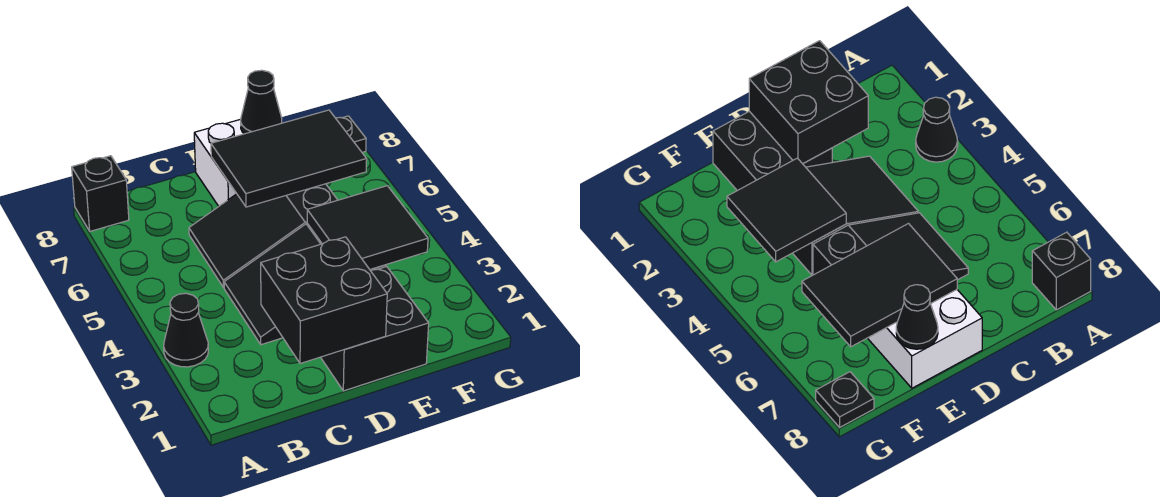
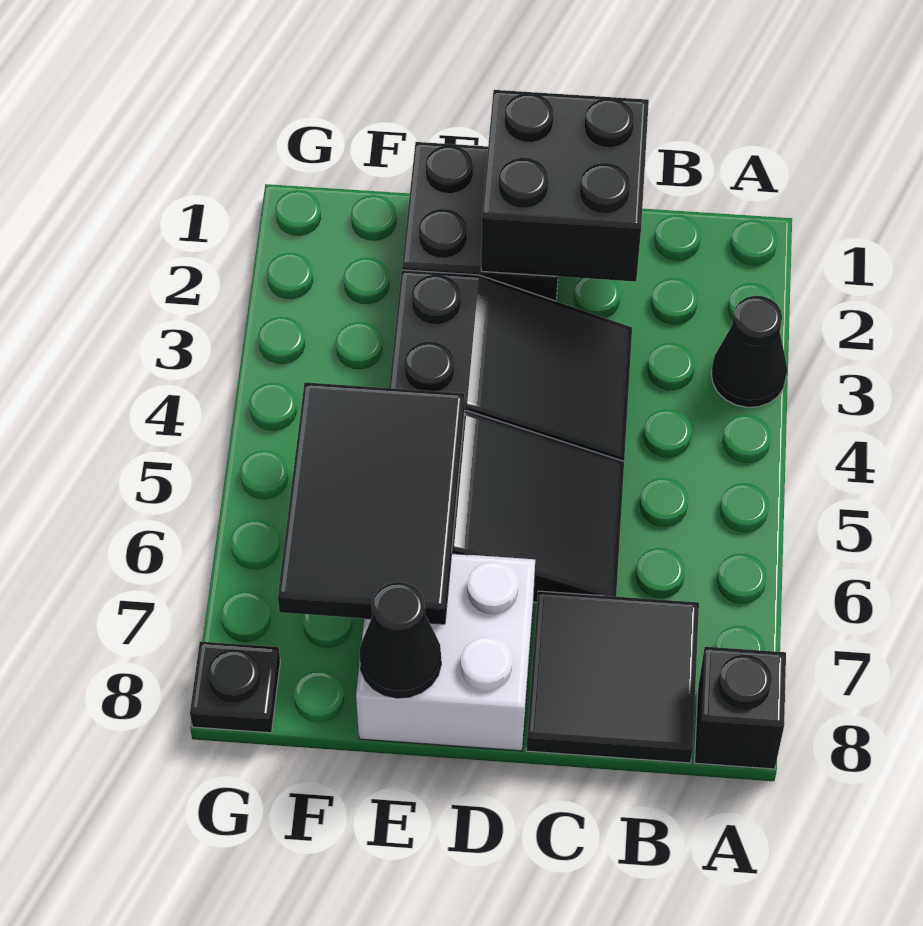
black tile D6:F7 level 2 -> black tile E5:F7 level 2
black tile E3:F4 level 2 -> black tile B7:C8 level 1

